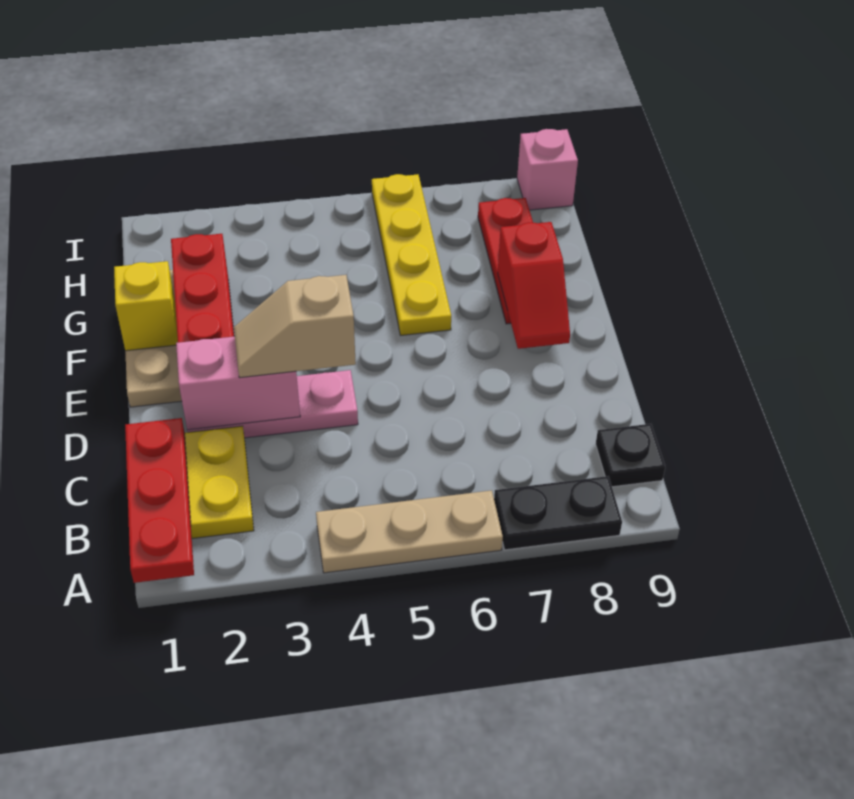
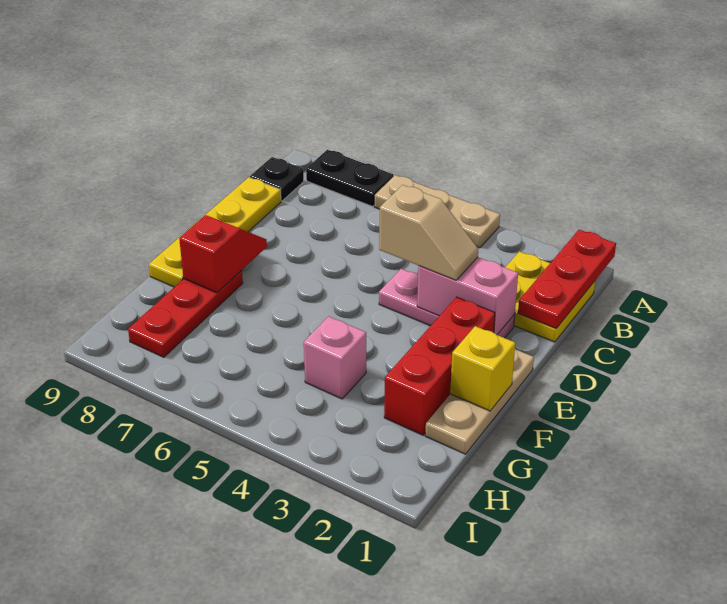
yellow plate F6:I6 level 1 -> yellow plate C9:F9 level 1
pink brick I9 level 1 -> pink brick G4 level 1

